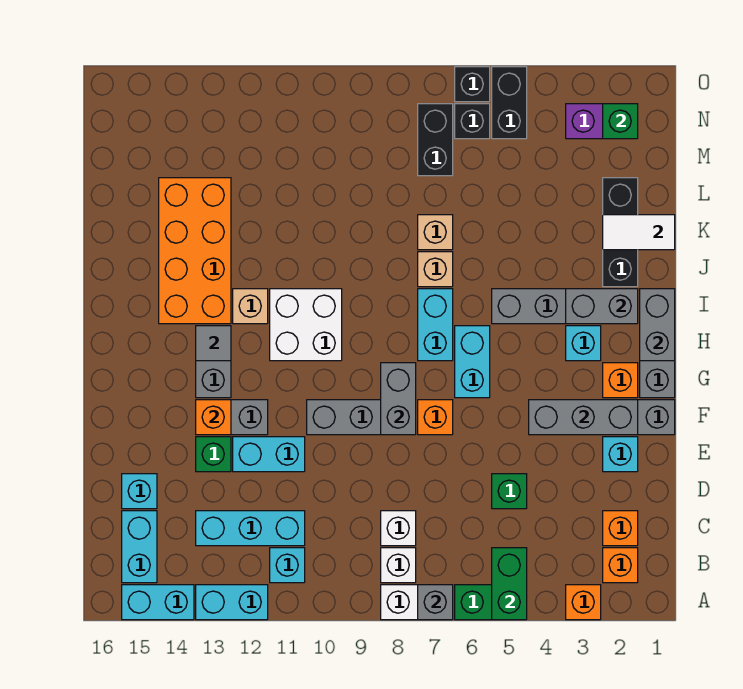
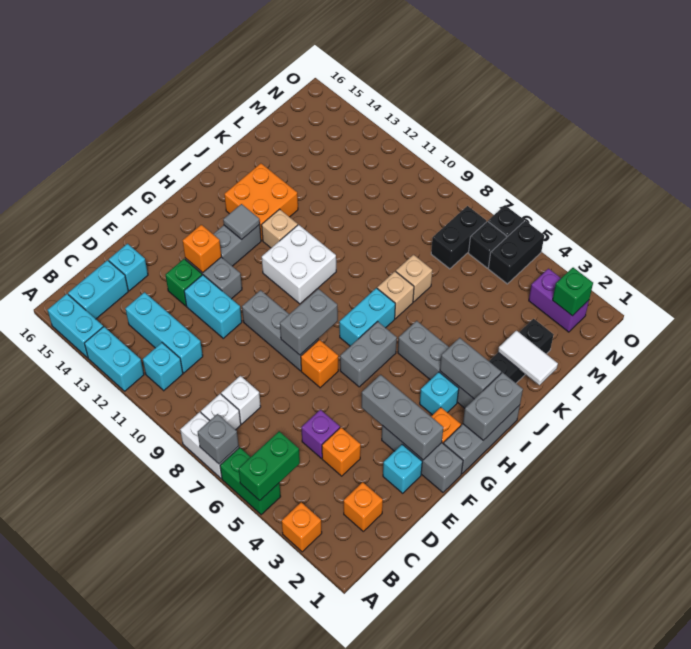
orange brick B2 level 1 -> orange brick D4 level 1
green brick D5 level 1 -> purple brick D5 level 1
cyan brick G6:H6 level 1 -> grey brick G6:H6 level 1
orange brick I13:L14 level 1 -> orange brick I13:J14 level 1

